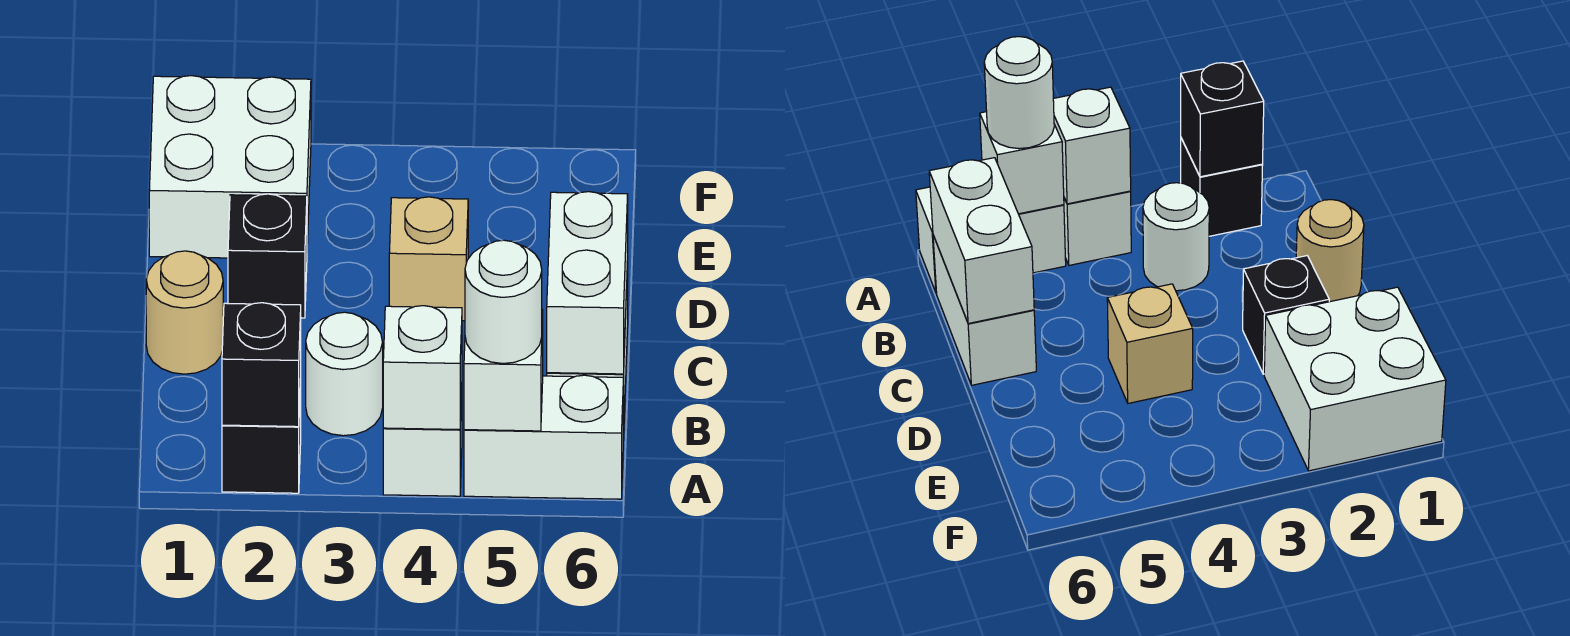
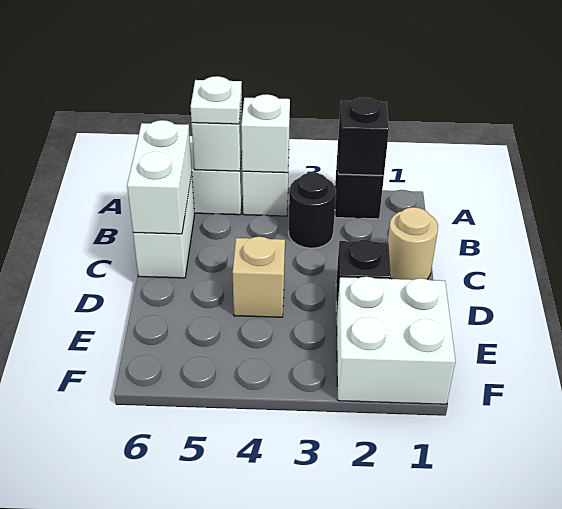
white round brick A5 level 3 -> white plate A5 level 3
white round brick B3 level 1 -> black round brick B3 level 1

